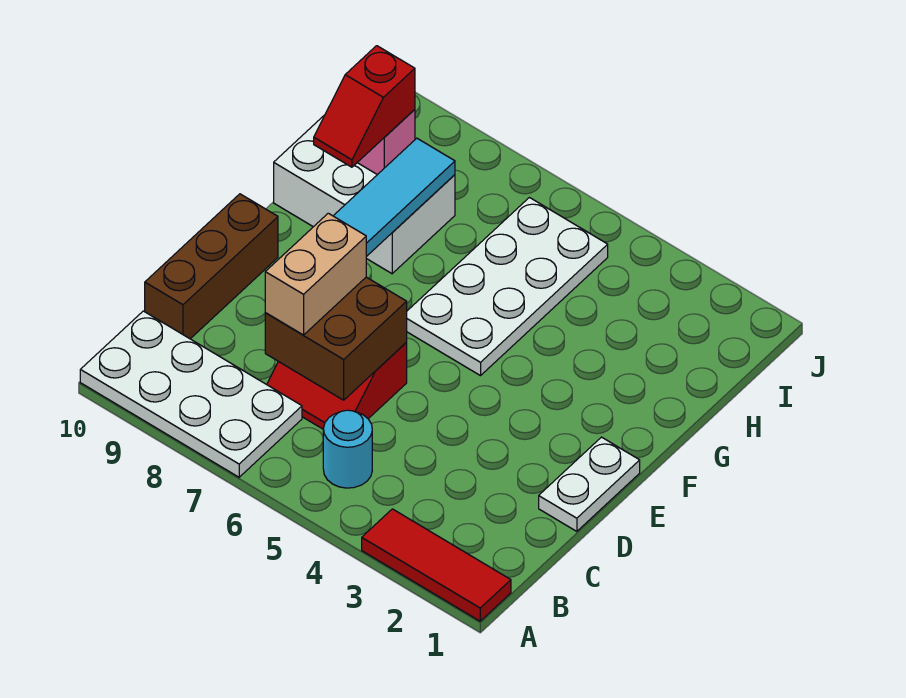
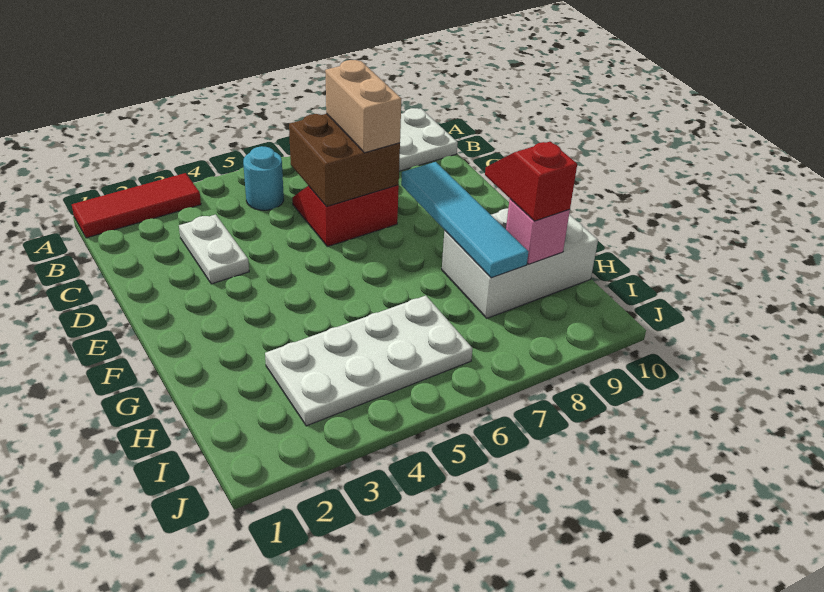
brown brick C10:E10 level 1 -> none
white plate D1:E1 level 1 -> white plate C3:D3 level 1
white plate F5:I6 level 1 -> white plate H3:I6 level 1

